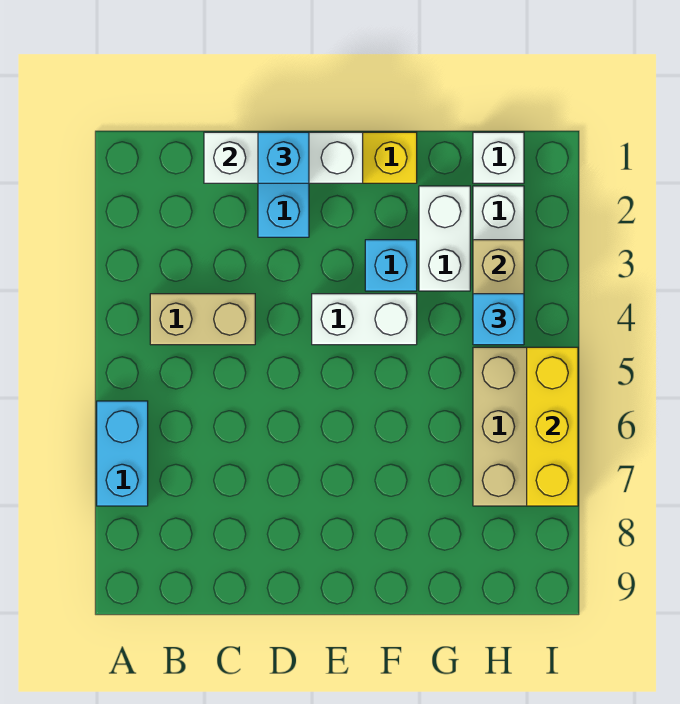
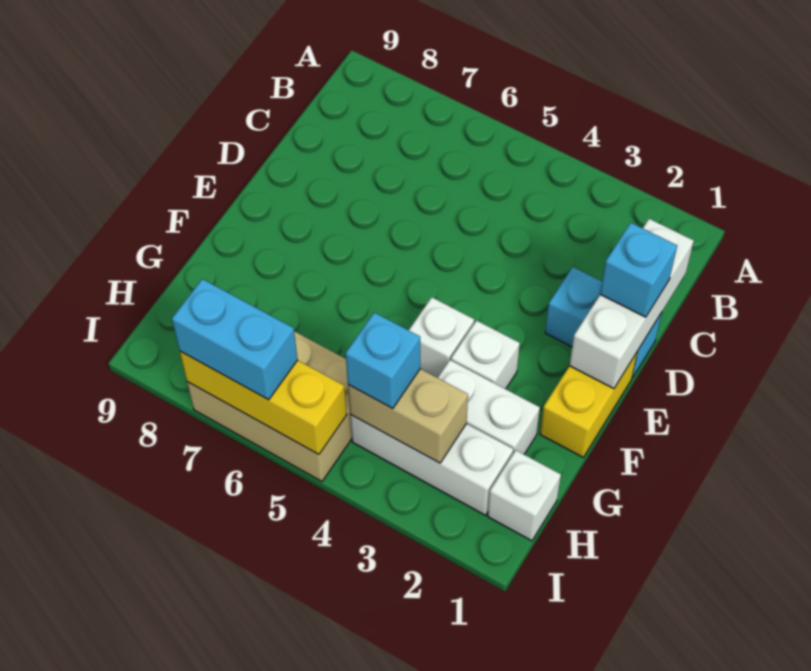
cyan brick A6:A7 level 1 -> cyan brick I6:I7 level 3
tan brick B4:C4 level 1 -> none
white brick E4:F4 level 1 -> white brick F4 level 1
cyan brick F3 level 1 -> white brick F3 level 1

